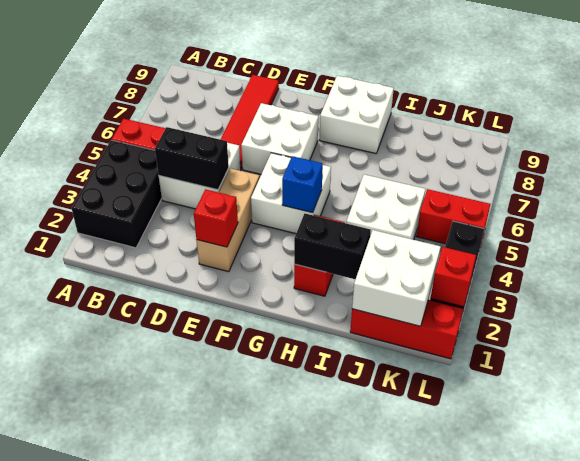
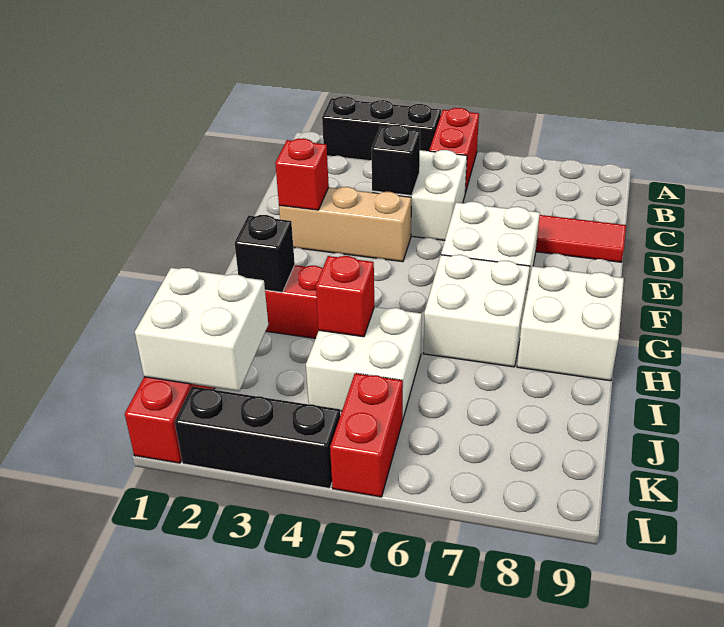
black brick A2:B4 level 1 -> black brick A2:A4 level 1
black brick C4:D4 level 2 -> black brick D4 level 2
white brick F4:G5 level 1 -> white brick G6:H7 level 1
blue brick G4 level 2 -> none
black brick H2:I2 level 2 -> black brick H2 level 2
red brick L2 level 2 -> red brick I4 level 2

